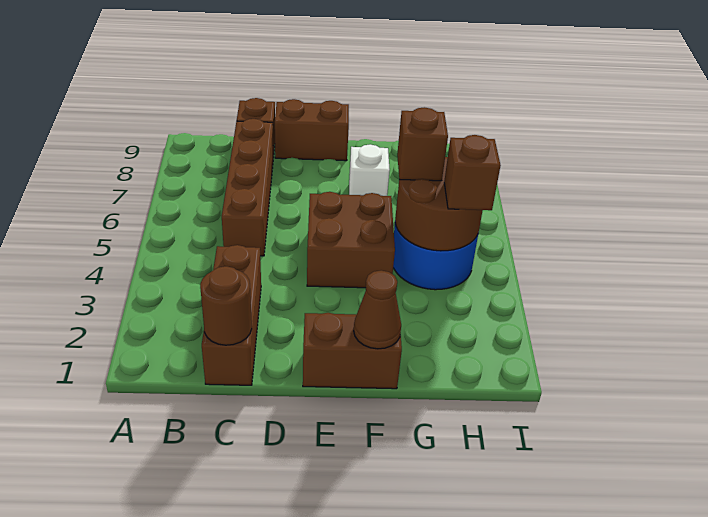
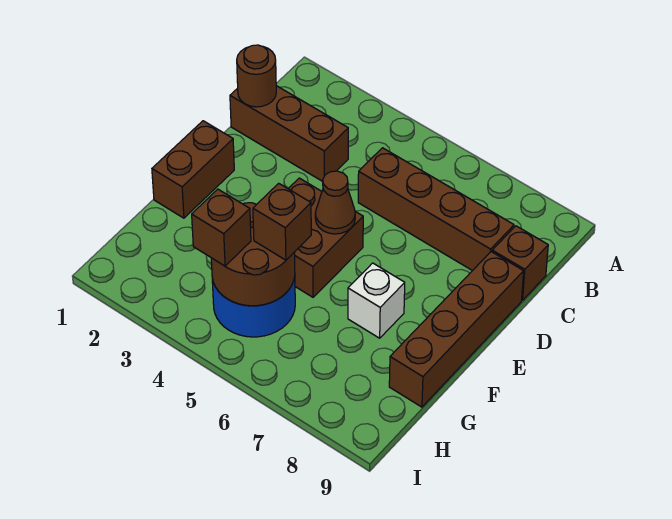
brown brick D9:E9 level 1 -> brown brick D9:G9 level 1
brown cone F1 level 2 -> brown cone E5 level 2

